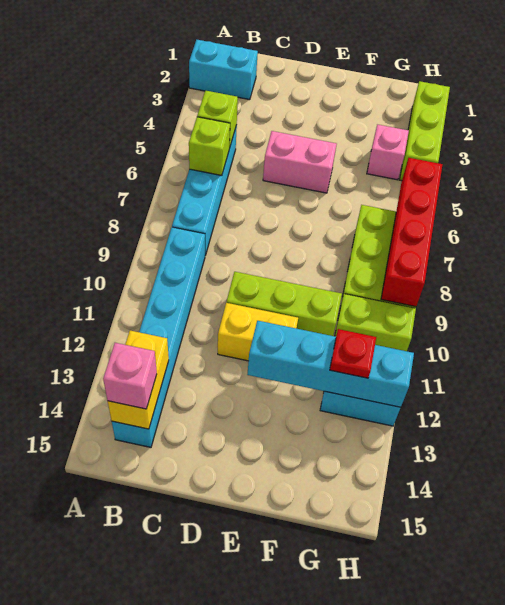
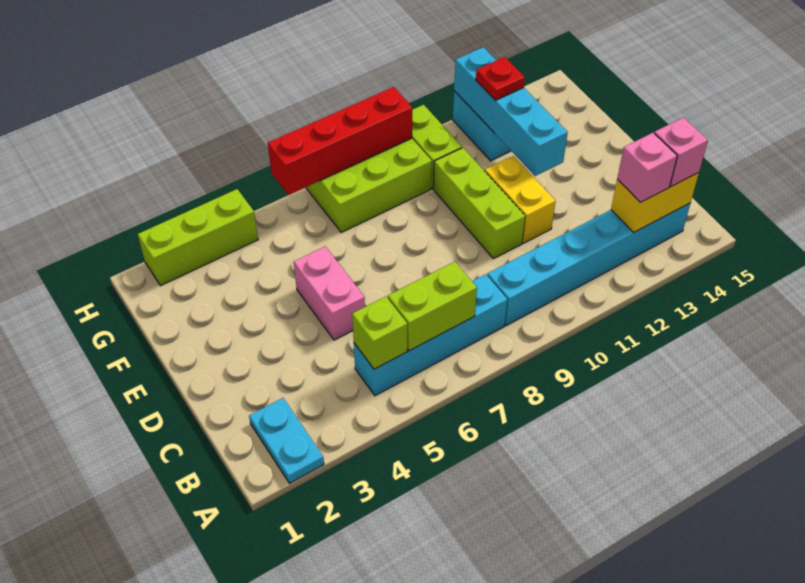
cyan brick A2:B2 level 1 -> cyan plate A2:B2 level 1
lime brick B6 level 2 -> lime brick B6:B7 level 2
pink brick G4 level 1 -> pink brick B13 level 3

